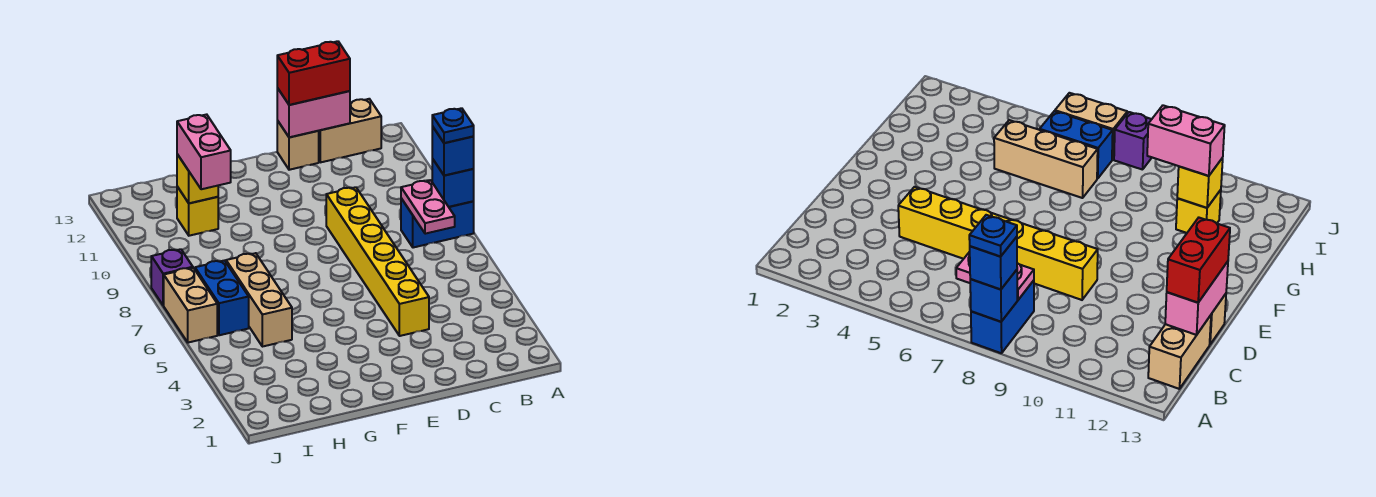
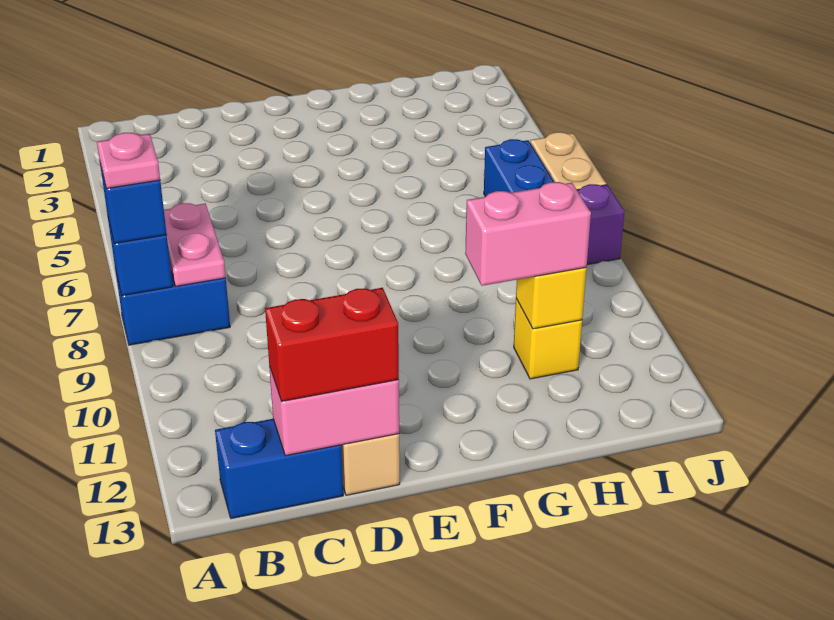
blue plate A8 level 4 -> pink plate A8 level 4
tan brick B13:C13 level 1 -> blue brick B13:C13 level 1
yellow brick D4:D9 level 1 -> none
tan brick H5:H7 level 1 -> none
pink brick H10:H11 level 3 -> pink brick G11:H11 level 3

